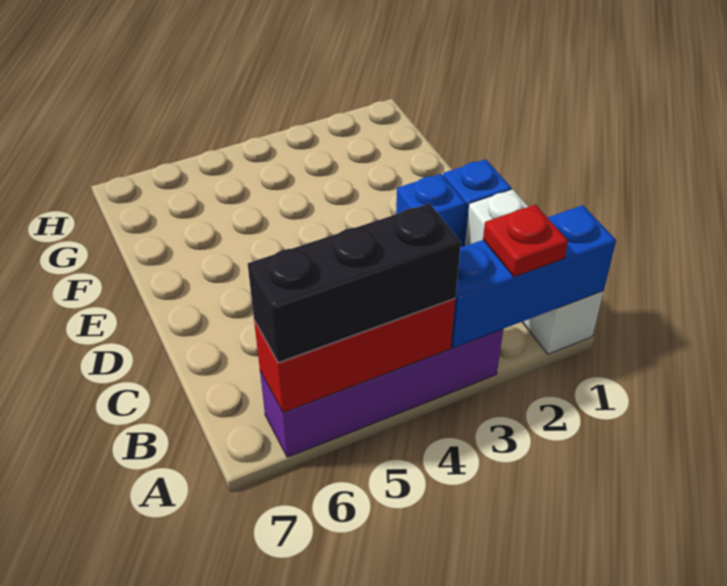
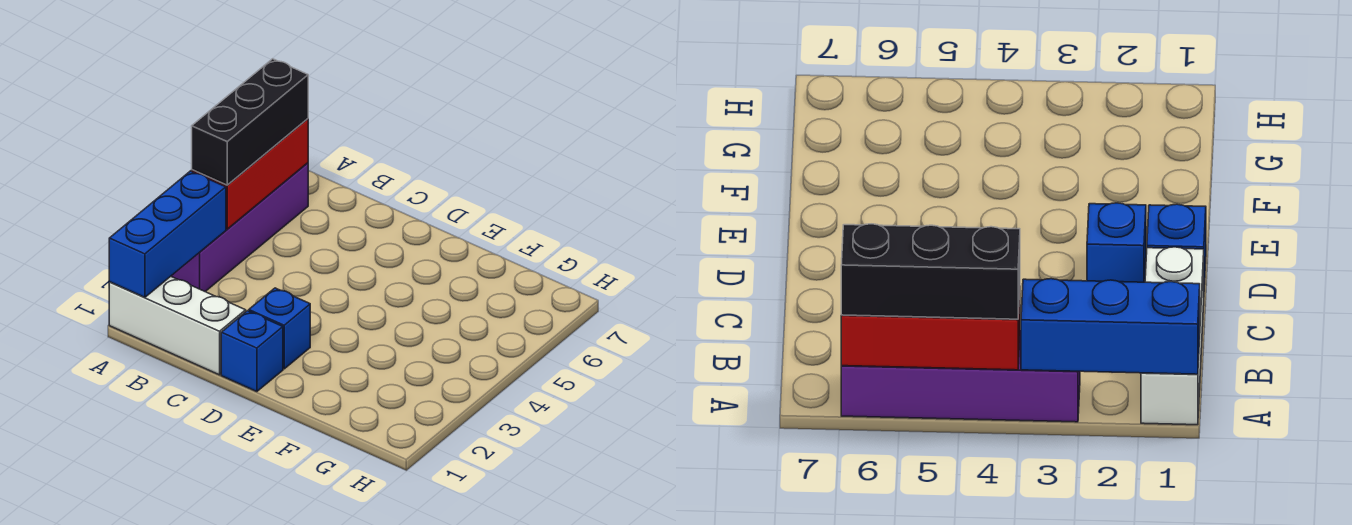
red plate A2 level 3 -> none

